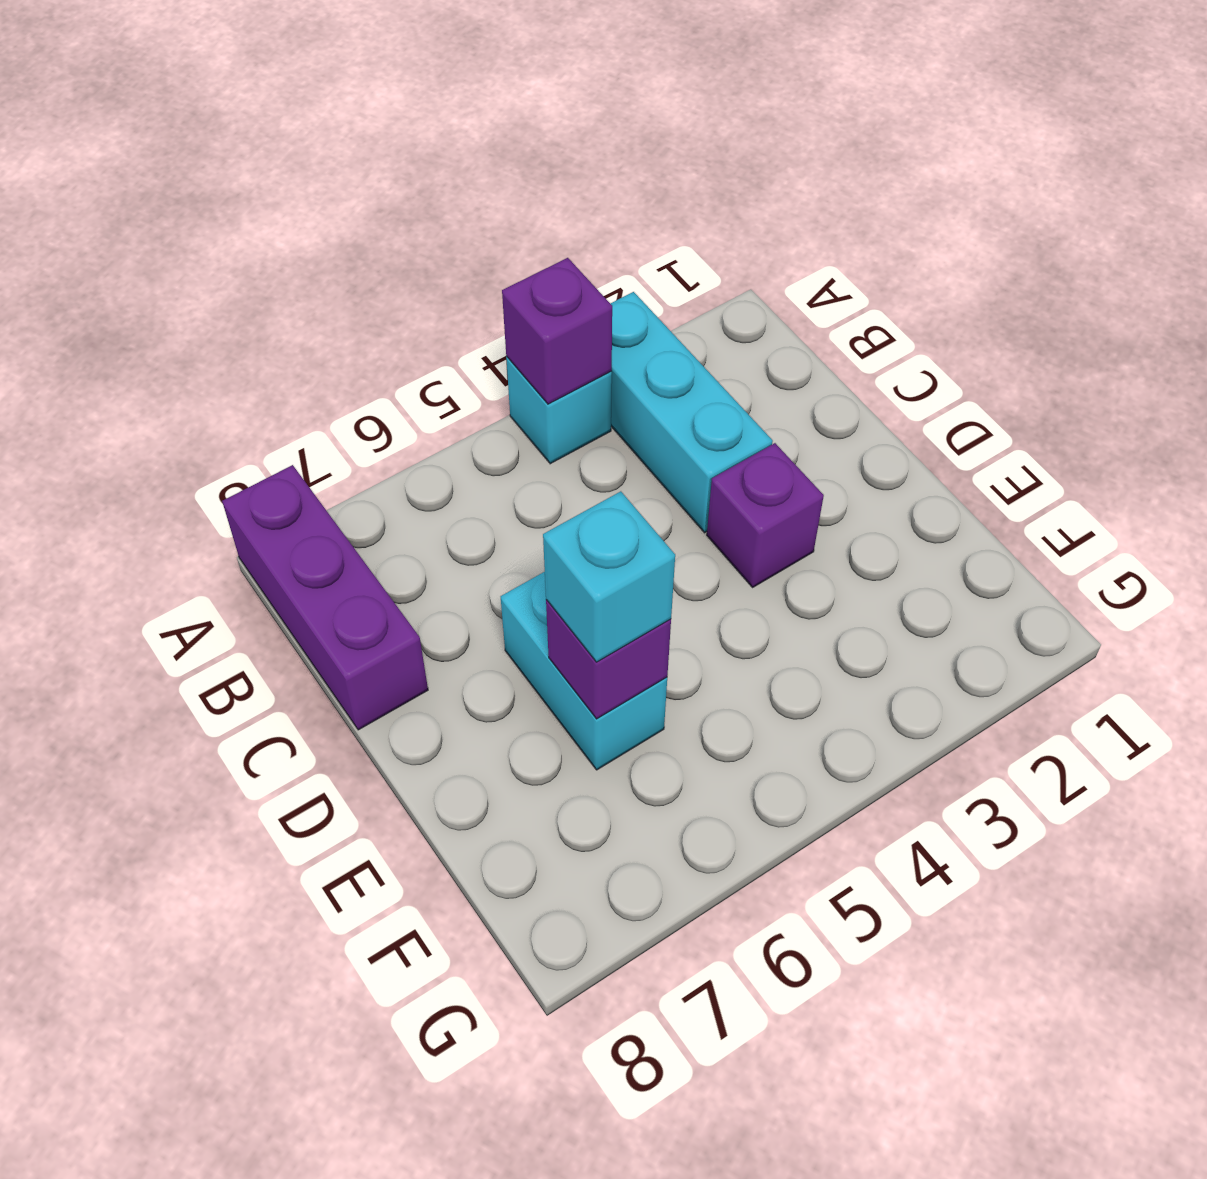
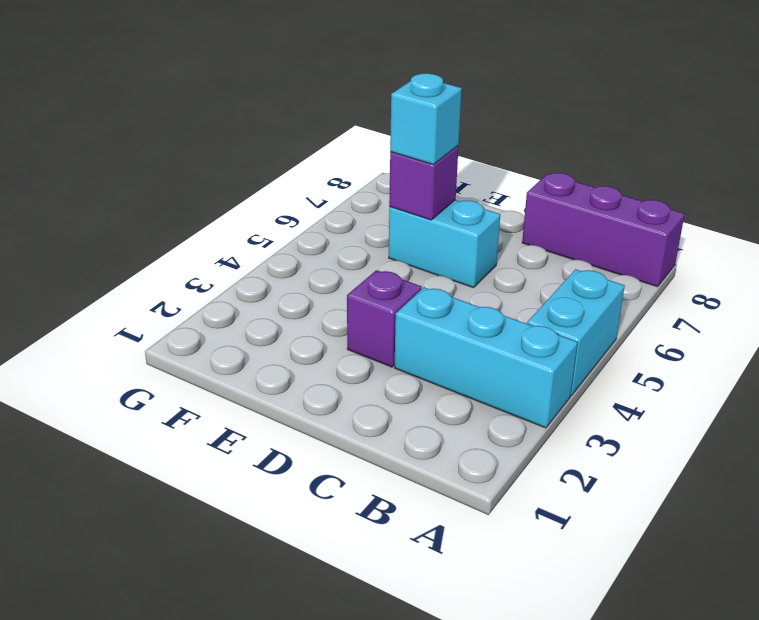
cyan brick A4 level 1 -> cyan brick A4:A5 level 1
purple brick A4 level 2 -> none

